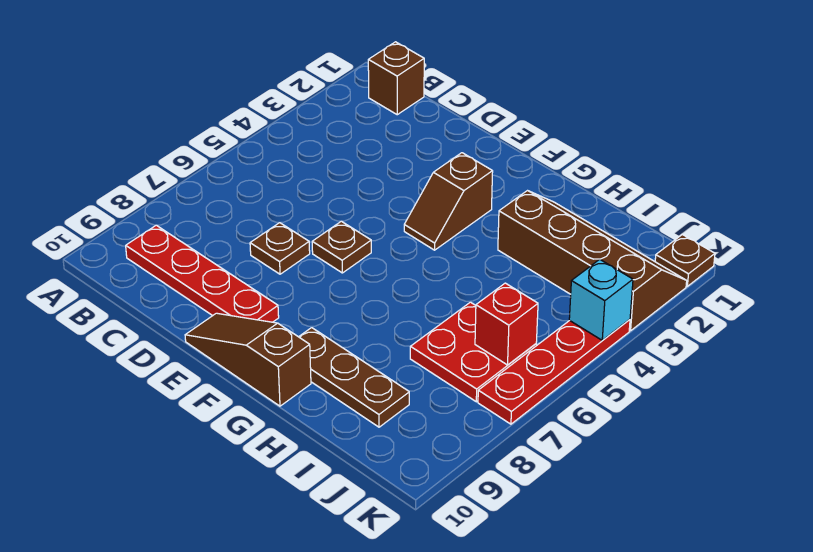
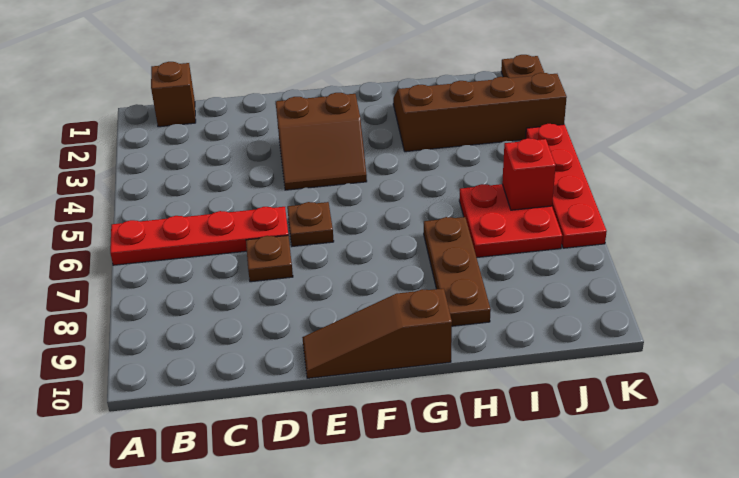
red plate B9:E9 level 1 -> red plate A6:D6 level 1
brown slope F3:F4 level 1 top 3 -> brown slope E3:F4 level 1 top 3
brown plate G9:I9 level 1 -> brown plate H7:H9 level 1
cyan brick K4 level 2 -> none

